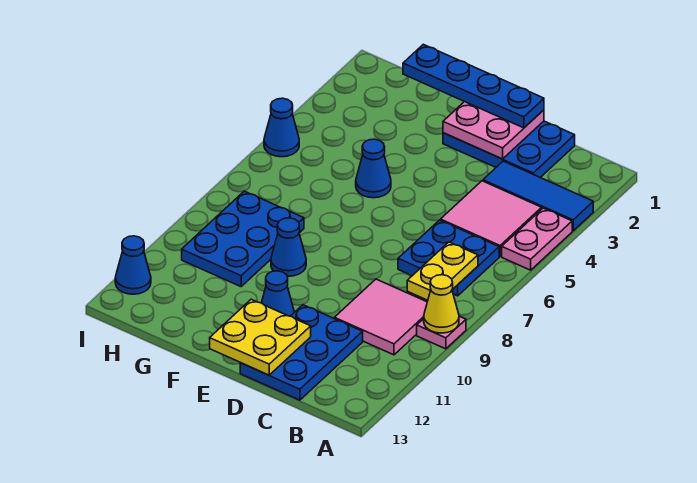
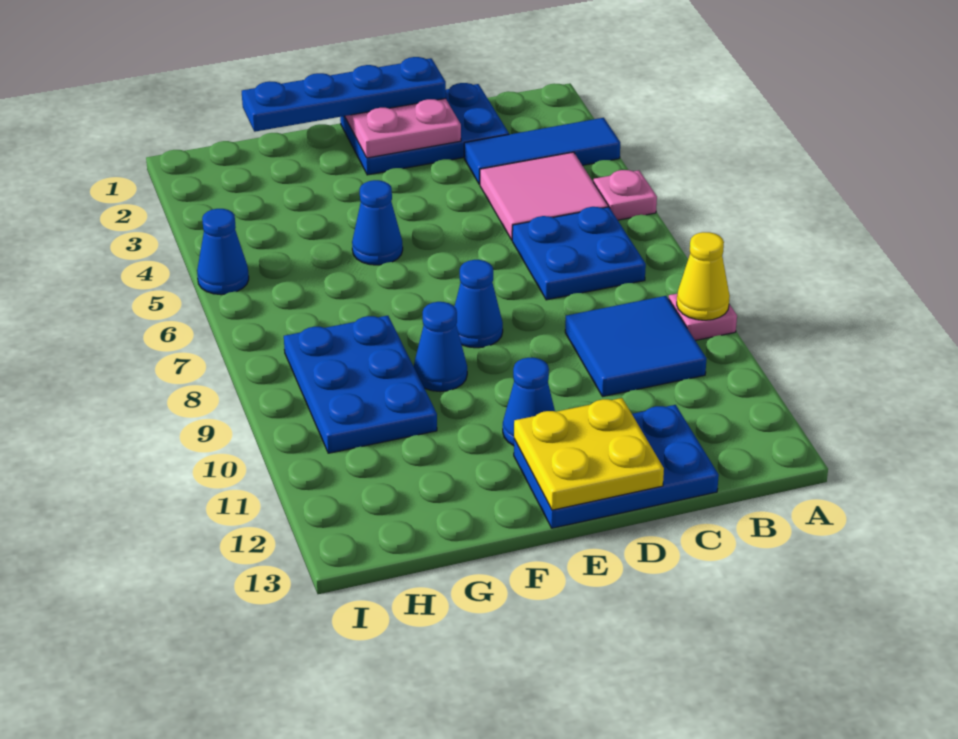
pink plate A4:A5 level 1 -> pink plate A5 level 1
yellow plate B7:B8 level 2 -> none
pink tile B9:C10 level 1 -> blue tile B9:C10 level 1
blue plate C11:D13 level 1 -> blue plate C12:E13 level 1
blue cone I12 level 1 -> blue cone E8 level 1

